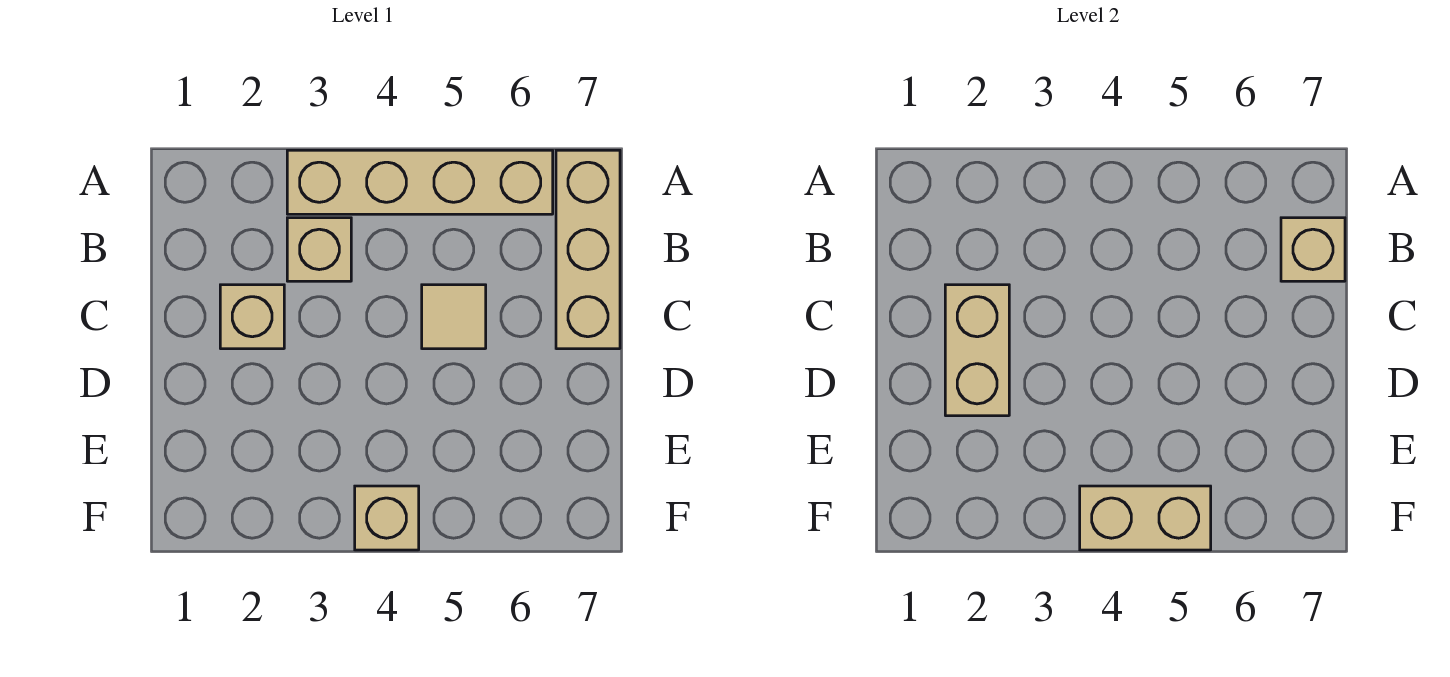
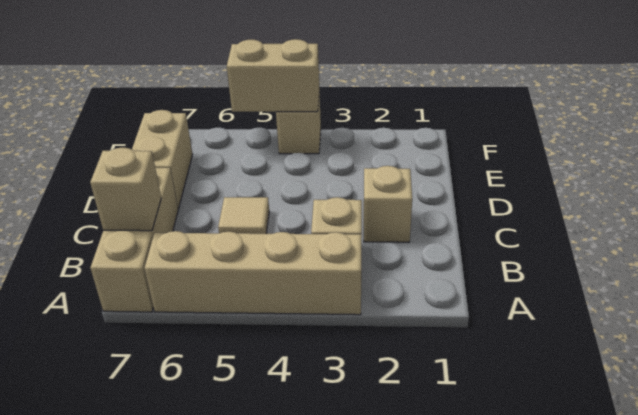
tan brick C2:D2 level 2 -> tan brick D7:E7 level 1

